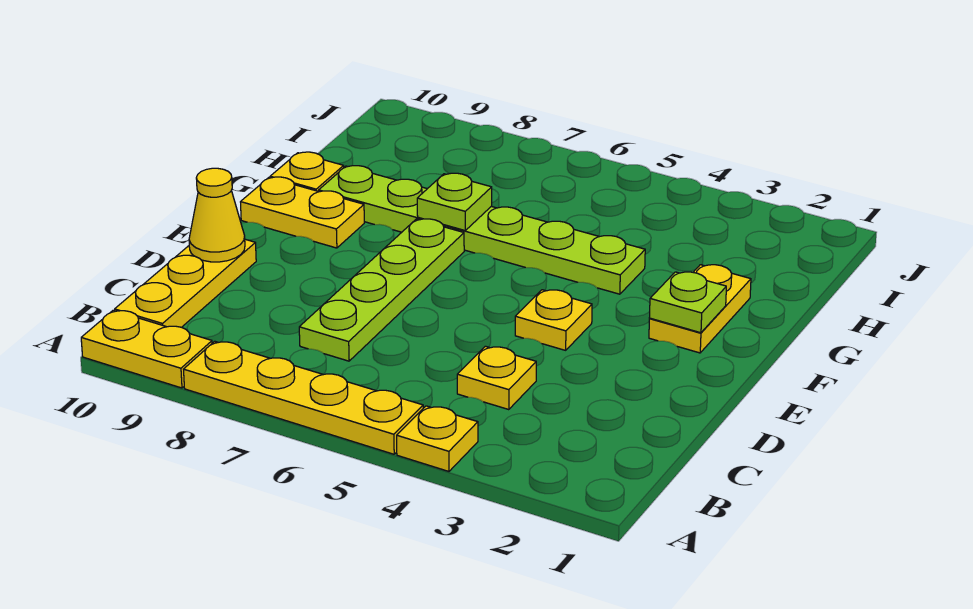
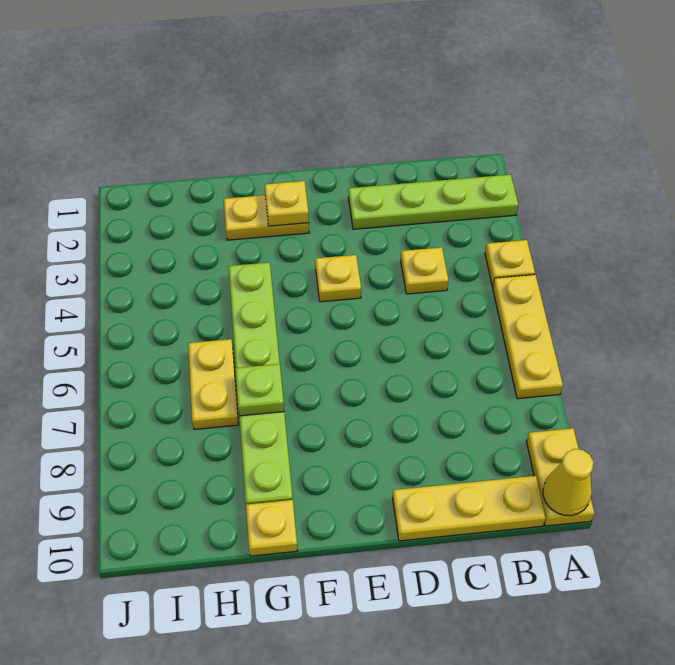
yellow plate A5:A8 level 1 -> yellow plate A5:A7 level 1
lime plate C7:F7 level 1 -> lime plate A2:D2 level 1
yellow cone D10 level 2 -> yellow cone A10 level 2
lime plate F2 level 2 -> yellow plate F2 level 2
yellow plate F9:F10 level 1 -> yellow plate H6:H7 level 1

